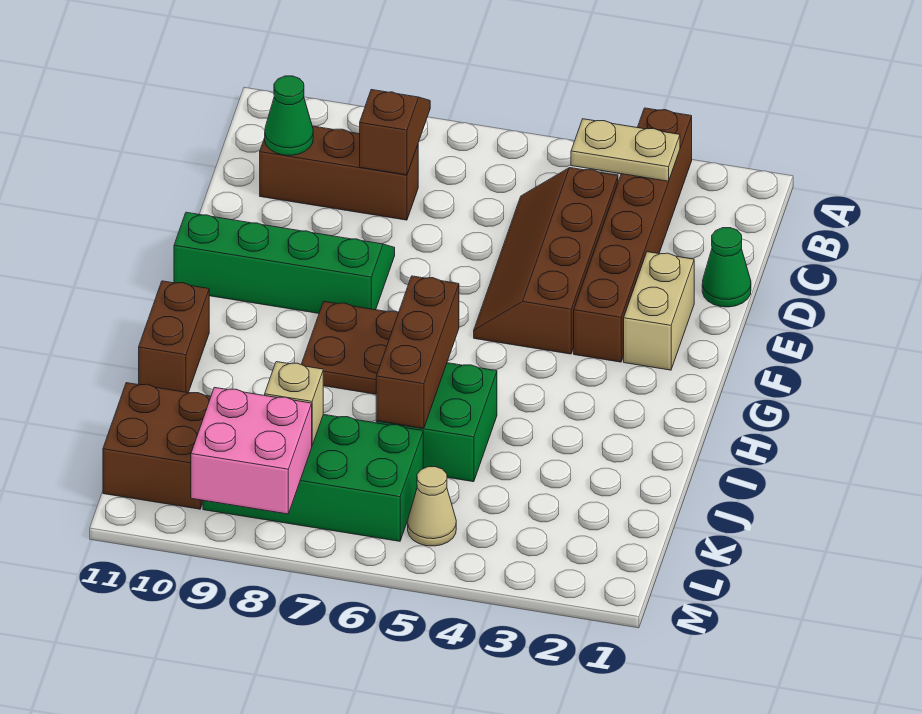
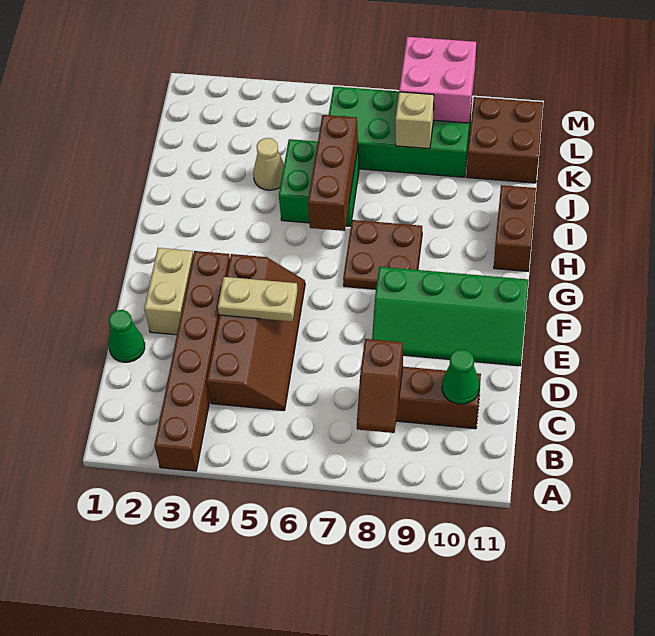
tan plate B3:B4 level 2 -> tan plate E4:E5 level 2
tan cone L5 level 1 -> tan cone J4 level 1

